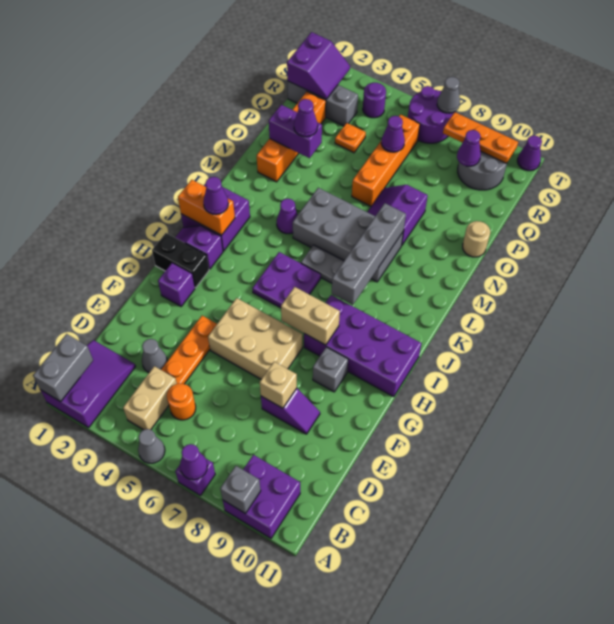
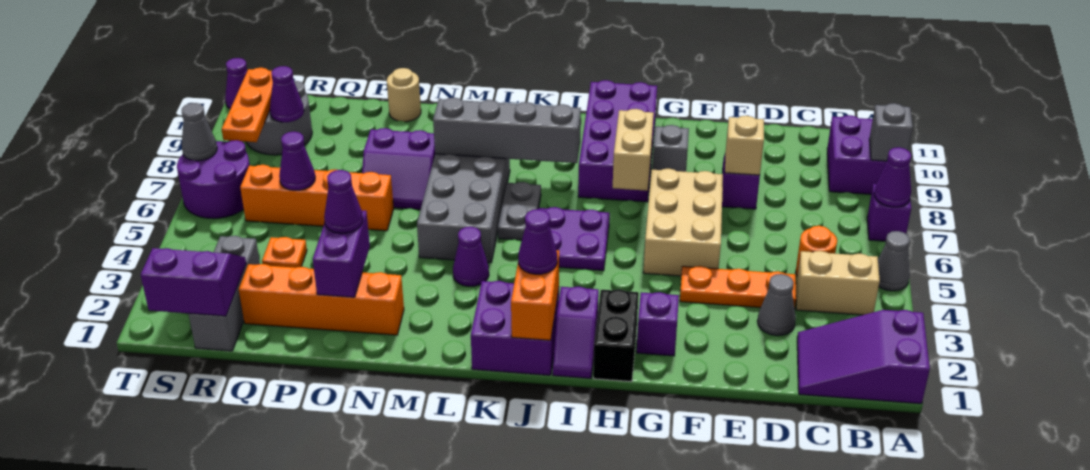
grey brick A1:B1 level 2 -> none
purple round brick S4 level 1 -> none

